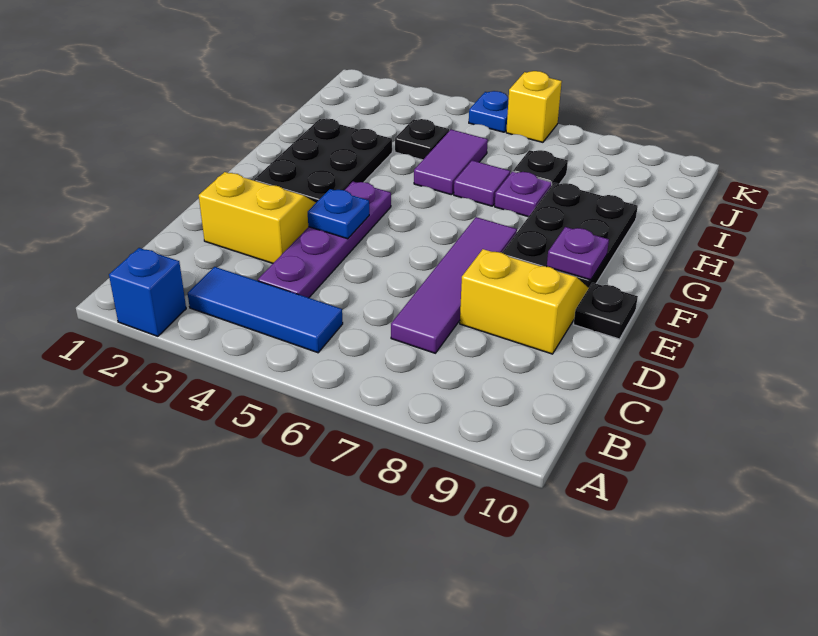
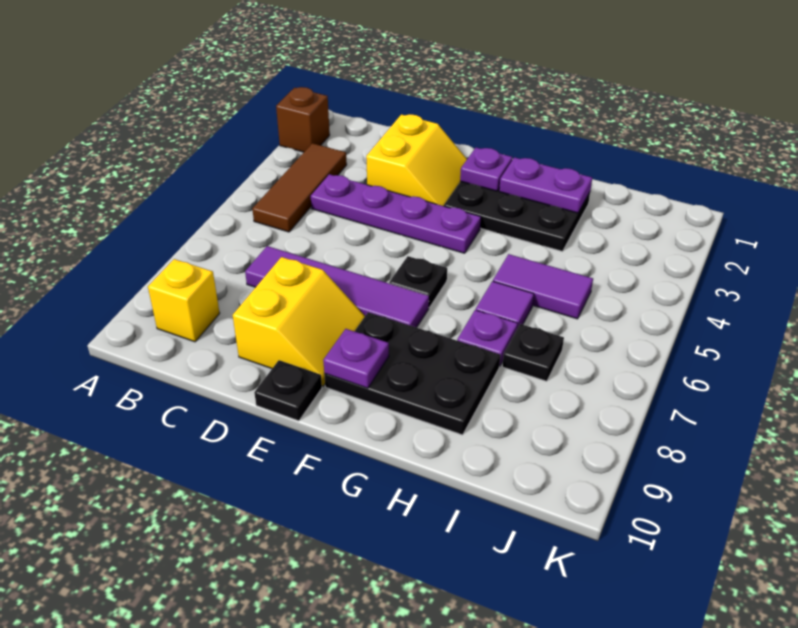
blue brick A2 level 1 -> brown brick A2 level 1
blue tile B3:B5 level 1 -> brown tile B3:B5 level 1
blue plate E4 level 2 -> none
none -> purple plate F2 level 2
none -> purple plate G2:H2 level 2
black plate I4 level 1 -> black plate F6 level 1
blue plate K5 level 1 -> none
yellow brick K6 level 1 -> yellow brick B9 level 1

